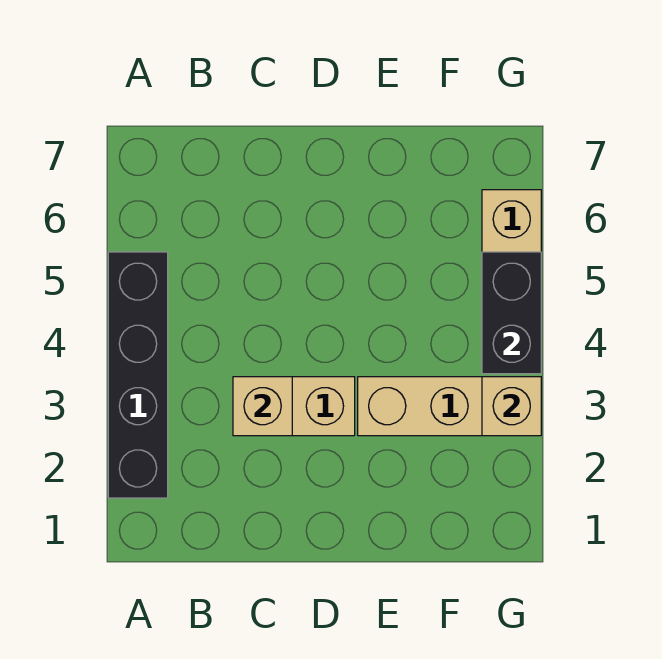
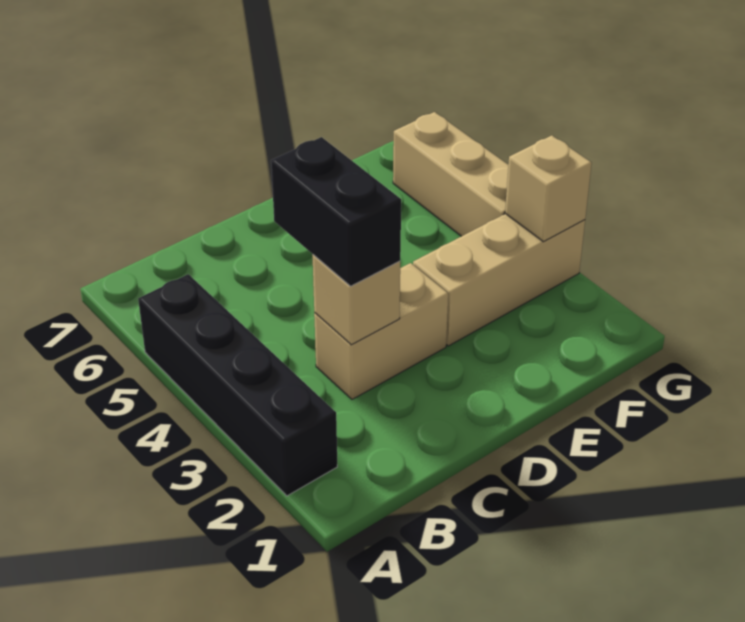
black brick G4:G5 level 2 -> black brick C3:C4 level 3

